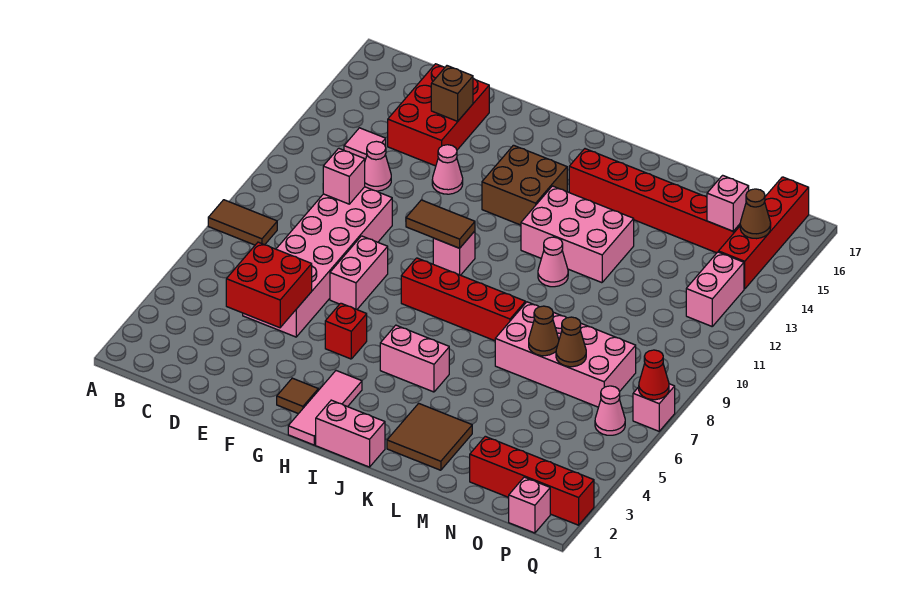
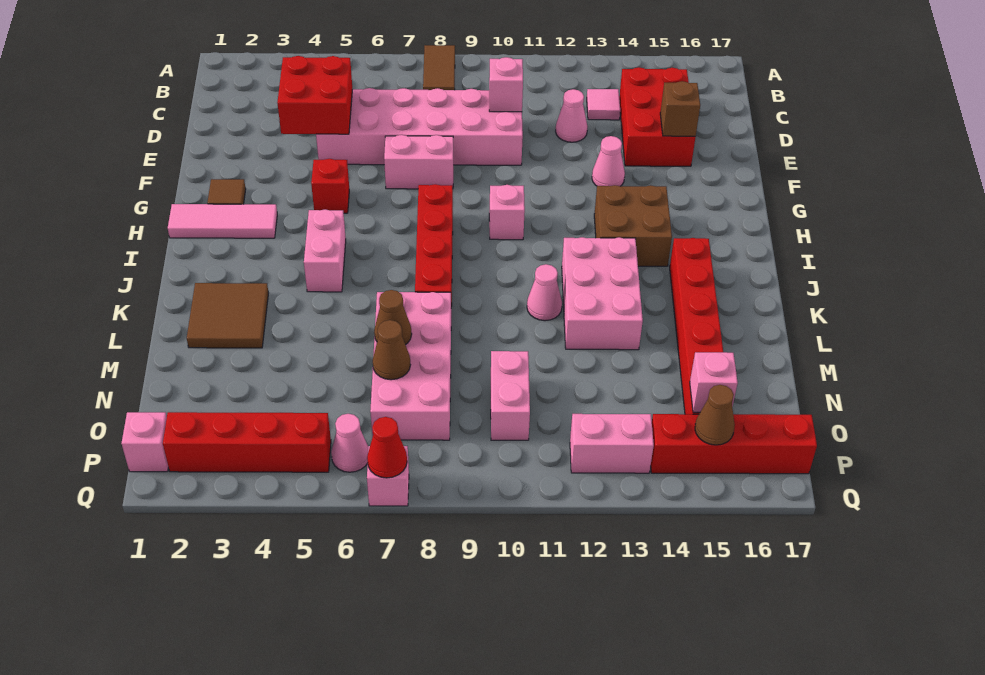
red brick D14:E16 level 1 -> red brick C14:E15 level 1
brown tile G10:H10 level 2 -> none
pink brick I1:J1 level 1 -> pink brick N10:O10 level 1
red brick N2:Q2 level 1 -> red brick P2:P5 level 1

